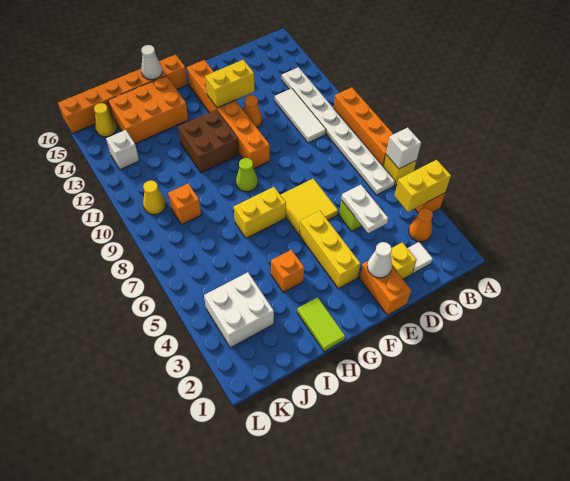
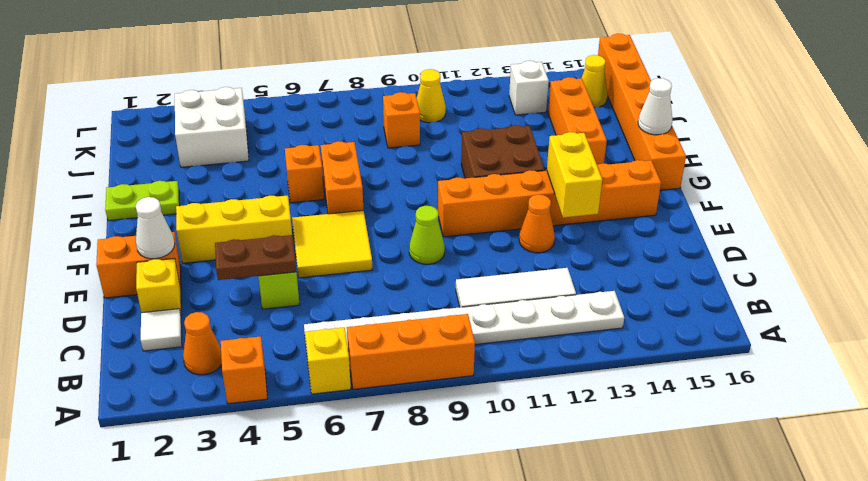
yellow brick A4:B4 level 2 -> none
white brick A6 level 2 -> none
orange brick A7:A10 level 1 -> orange brick A7:A9 level 1
white plate D4:D5 level 2 -> brown plate D4:D5 level 2
yellow brick G7:H7 level 1 -> orange brick G7:H7 level 1
lime cone G9 level 1 -> lime cone E9 level 1
lime tile H1:H2 level 1 -> lime plate H1:H2 level 1
orange brick H4 level 1 -> orange brick H6 level 1
orange brick H14:J15 level 1 -> orange brick H14:J14 level 1

